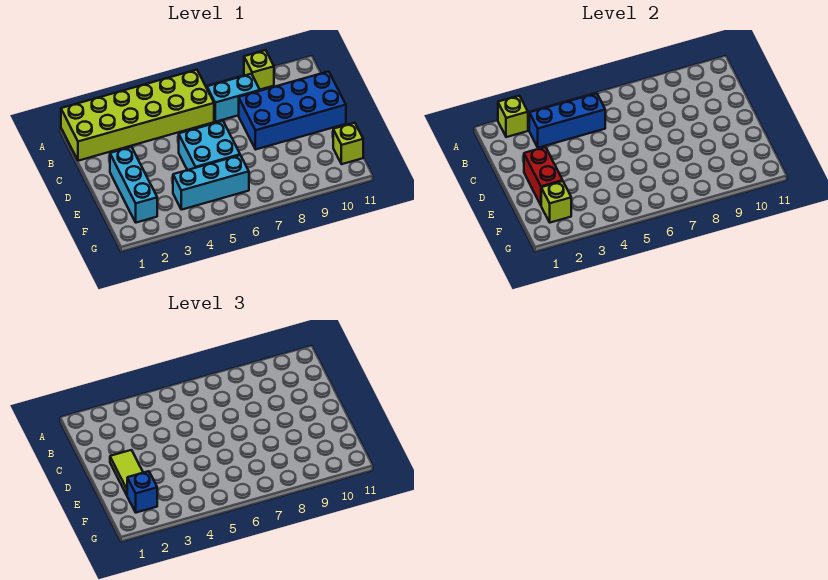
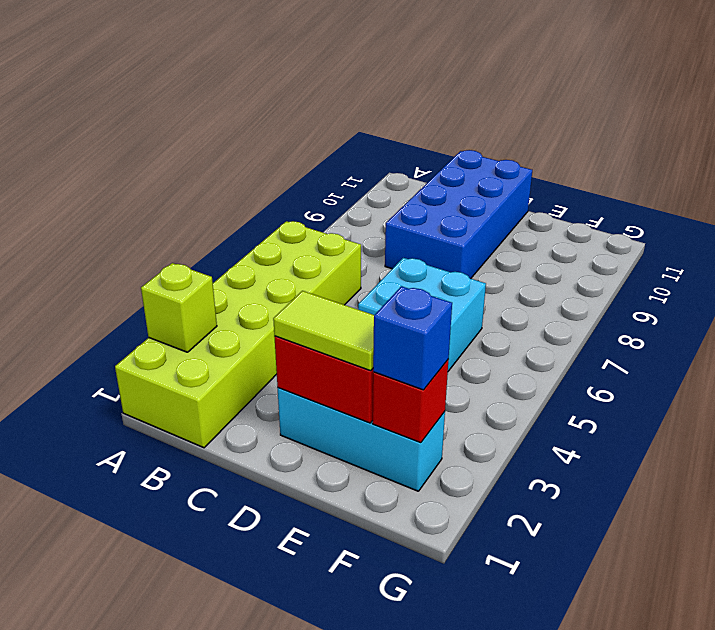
lime brick A9 level 1 -> none
blue brick B3:B5 level 2 -> none
cyan brick B7:B8 level 1 -> none
lime brick F2 level 2 -> red brick F2 level 2
cyan brick F4:F6 level 1 -> none
lime brick F11 level 1 -> none

